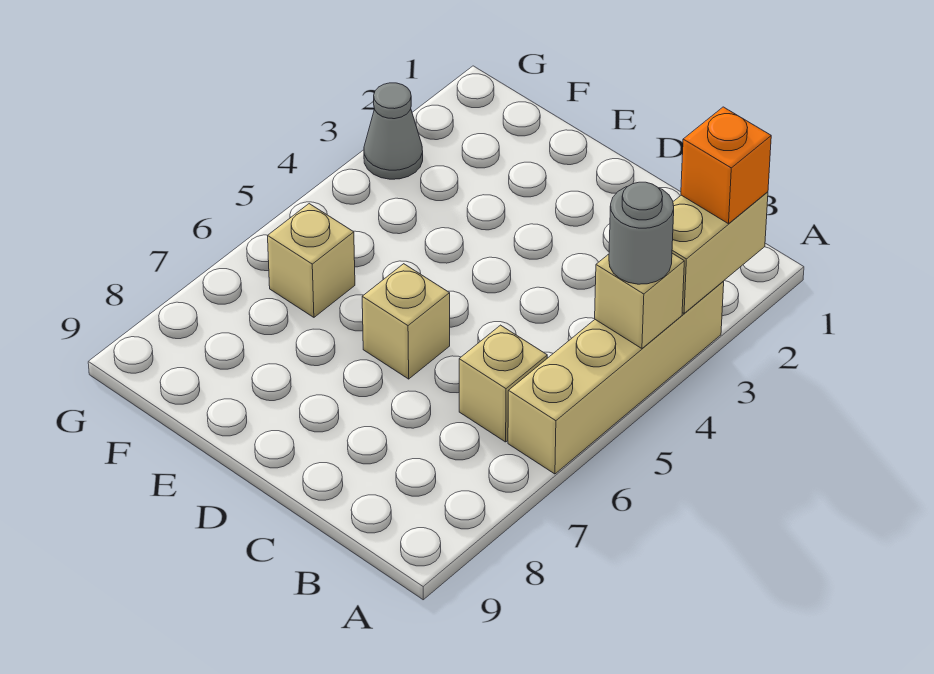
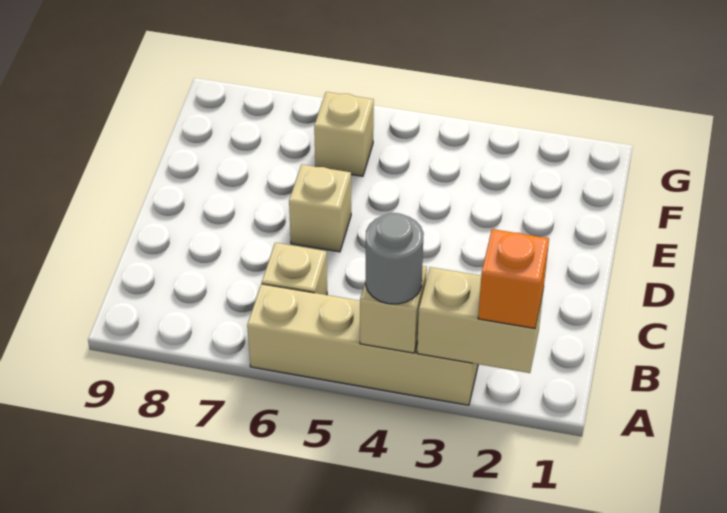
grey cone G3 level 1 -> none

